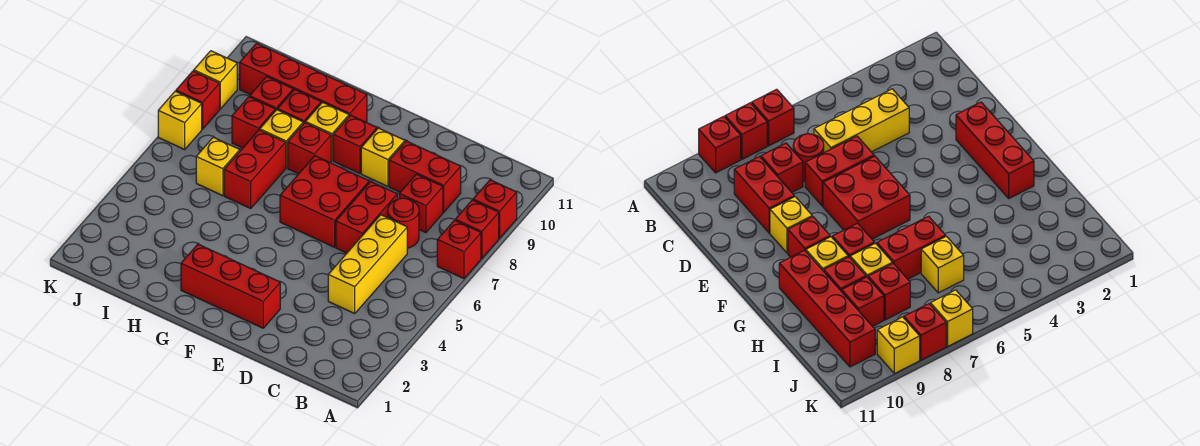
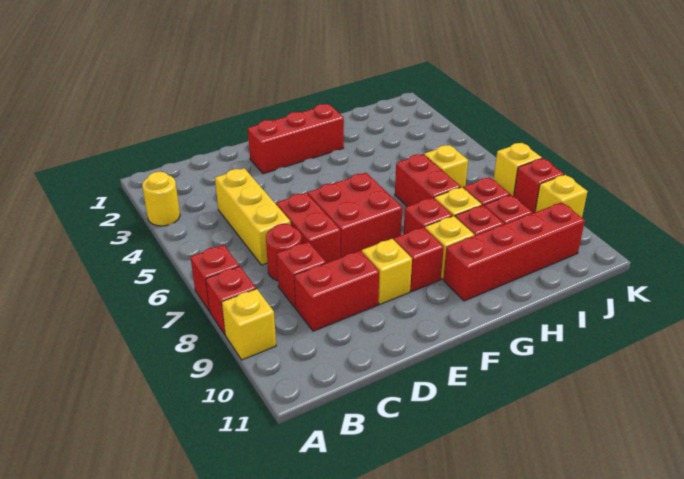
none -> yellow round brick A3 level 1
red brick A9 level 1 -> yellow brick A9 level 1

